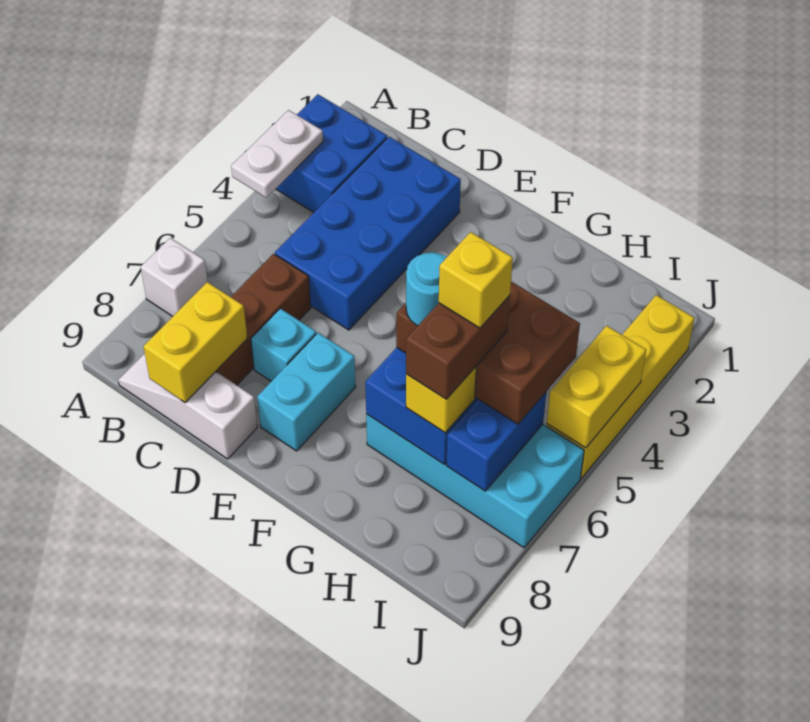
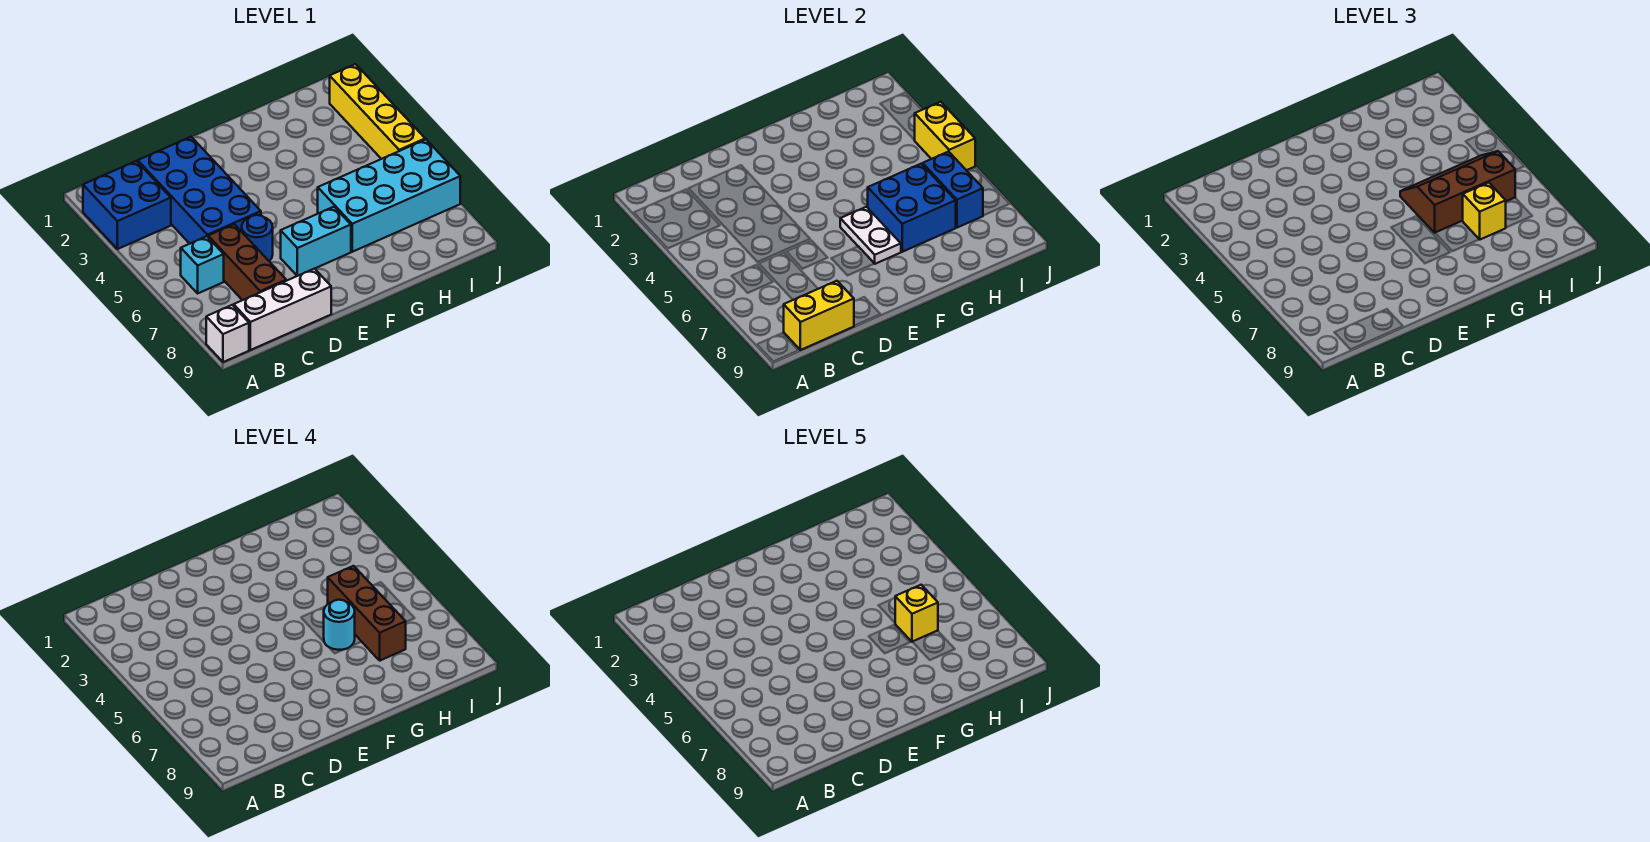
white plate A3:A4 level 2 -> white plate F6:F7 level 2
white brick A7 level 1 -> white brick A9 level 1
white slope B9:D9 level 1 top D -> white brick B9:D9 level 1
yellow brick C8:C9 level 2 -> yellow brick B9:C9 level 2
none -> blue round brick D6 level 1
cyan brick D7 level 1 -> cyan brick B6 level 1
cyan brick E7:E8 level 1 -> cyan brick E7:F7 level 1
brown brick G5:I6 level 3 -> brown slope G5:I6 level 3 top 6
brown brick H6:H7 level 4 -> brown brick H5:H7 level 4

